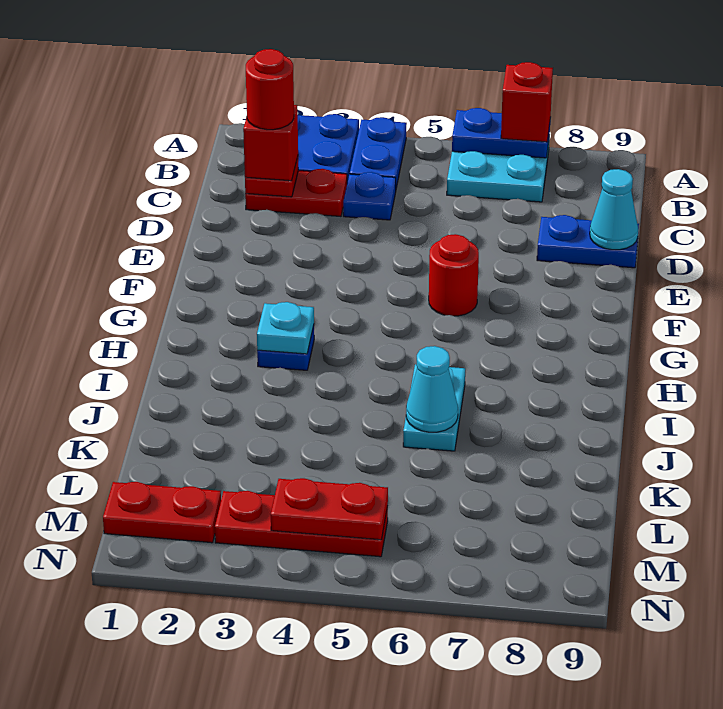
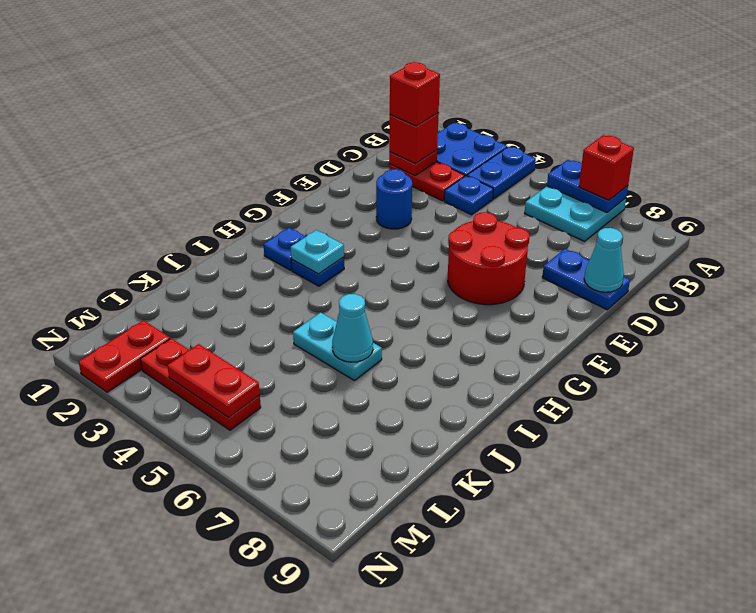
red round brick C2 level 4 -> red brick C2 level 4
none -> blue round brick E3 level 1
red round brick F6 level 1 -> red round brick E6:F7 level 1
none -> blue plate H2 level 1
cyan plate I6:J6 level 1 -> cyan plate J5:J6 level 1
red plate M1:M2 level 1 -> red plate M2:N2 level 1

